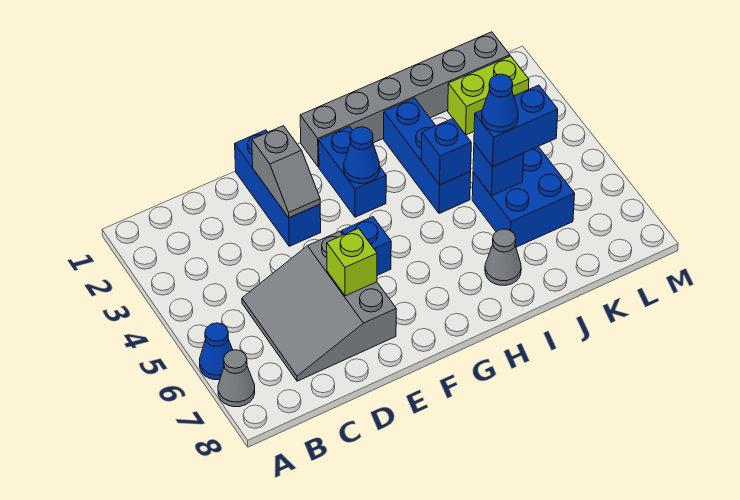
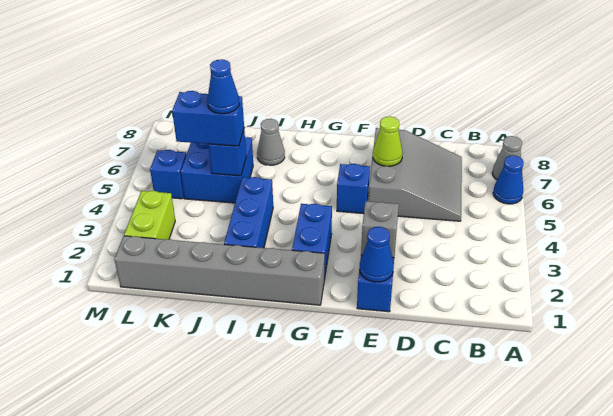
lime brick E6 level 2 -> lime cone E6 level 2
blue cone G3 level 2 -> blue cone E1 level 2
blue brick I4 level 2 -> blue brick L5 level 1
lime brick K2:L2 level 1 -> lime brick L2:L3 level 1

